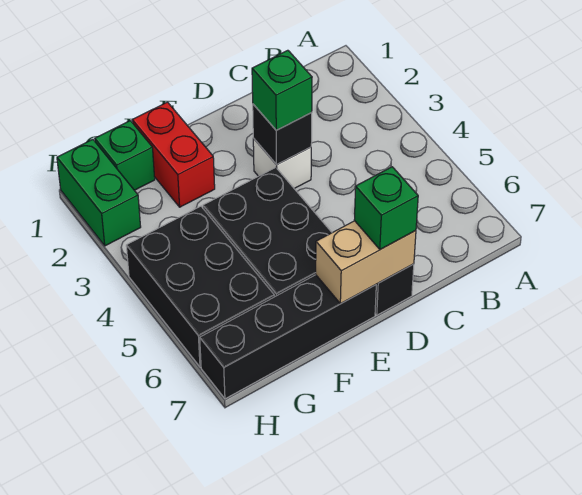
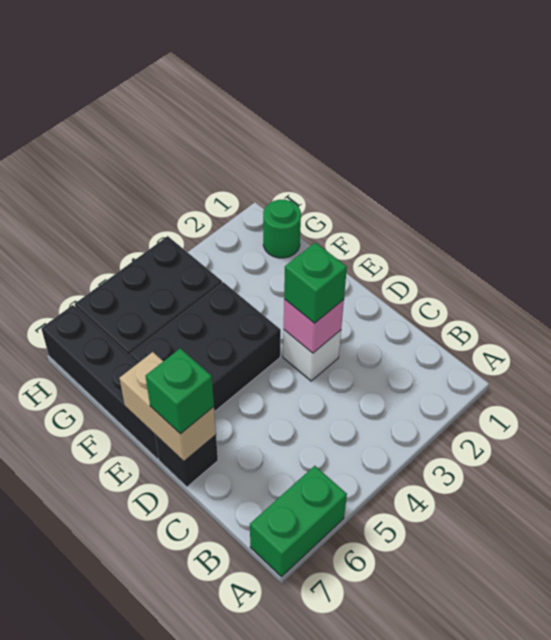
black brick D3 level 2 -> pink brick D3 level 2
red brick F1:F2 level 1 -> none
green brick G1 level 1 -> green round brick G1 level 1
green brick H1:H2 level 1 -> green brick A6:A7 level 1

